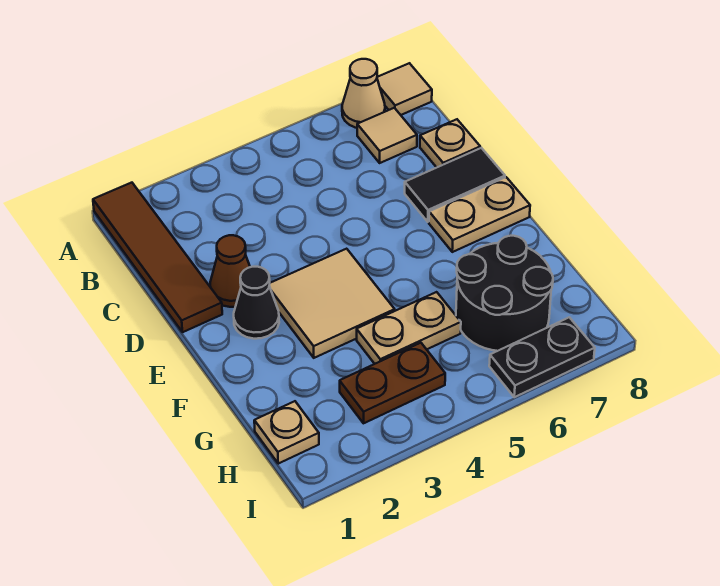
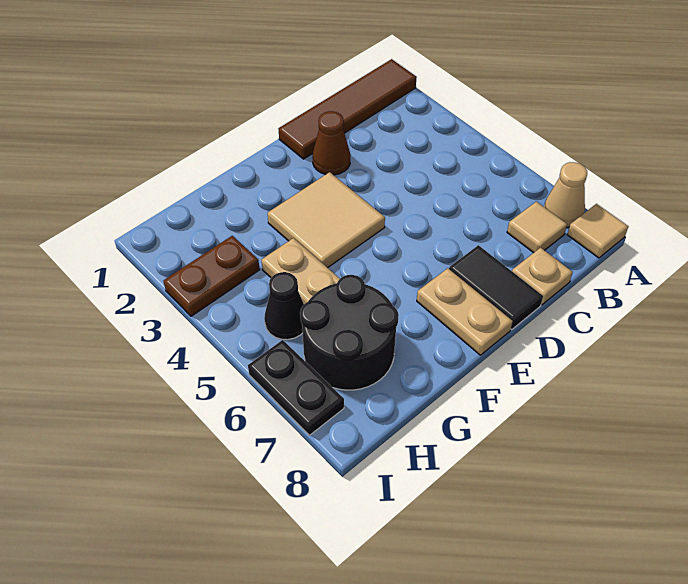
black cone E2 level 1 -> black cone H5 level 1
tan plate H1 level 1 -> none
brown plate H3:H4 level 1 -> brown plate H3:I3 level 1

